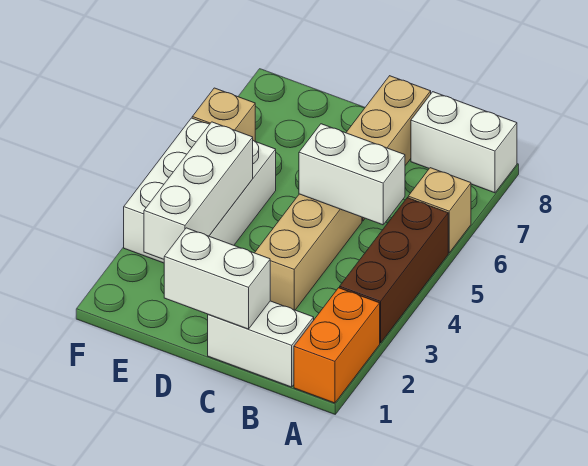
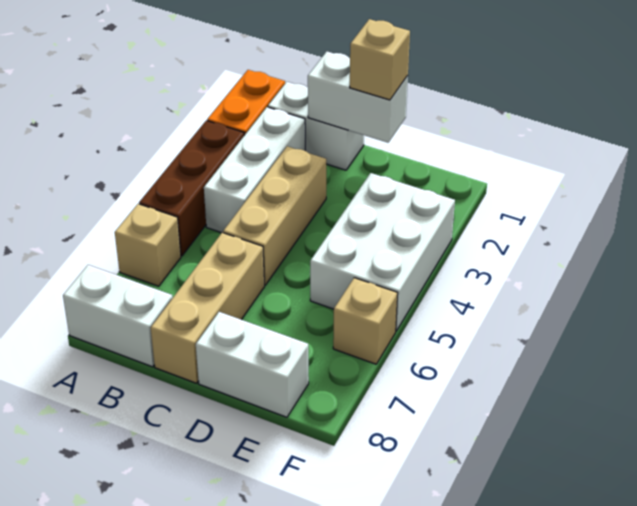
white brick B5:C5 level 2 -> white brick D8:E8 level 1
none -> tan brick D1 level 3
white brick E2:E4 level 2 -> white brick B2:B4 level 1

